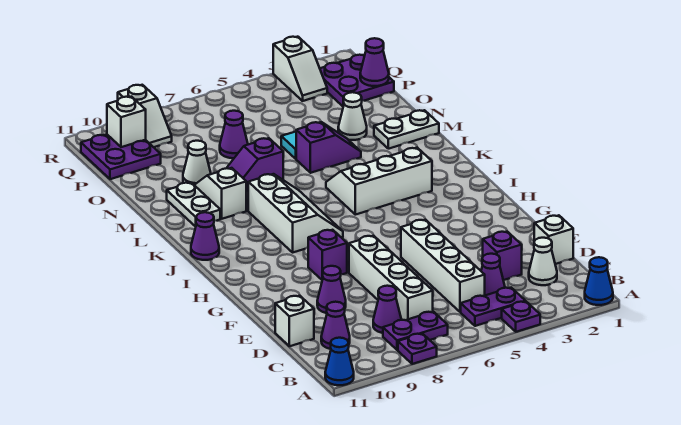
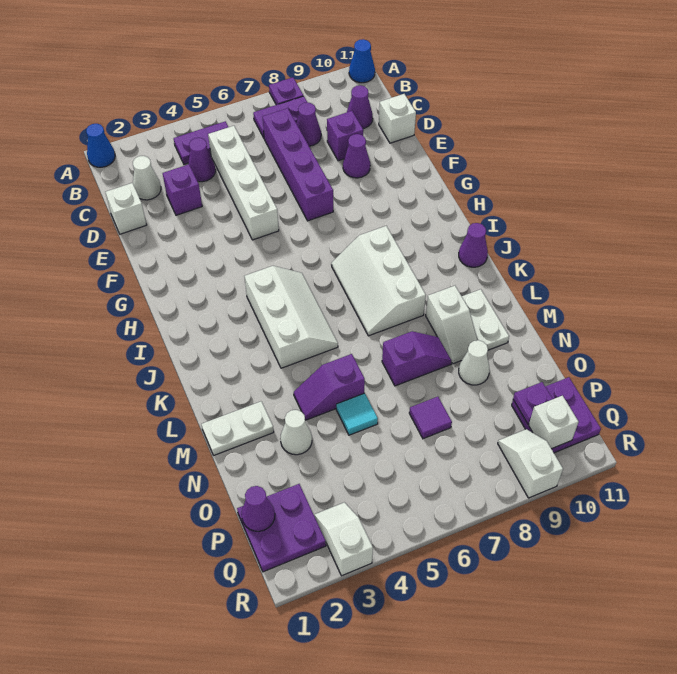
purple plate A4 level 1 -> purple plate P10 level 2
white brick C7:F7 level 1 -> purple brick C7:F7 level 1
purple brick G8 level 1 -> purple brick D9 level 1
white slope J3:K5 level 1 top J -> white slope I4:K5 level 1 top 4
purple cone O7 level 1 -> purple tile O7 level 1

